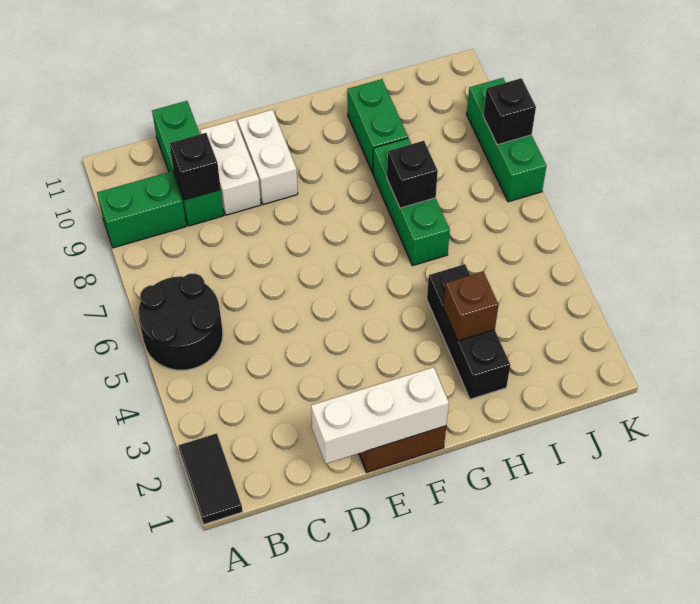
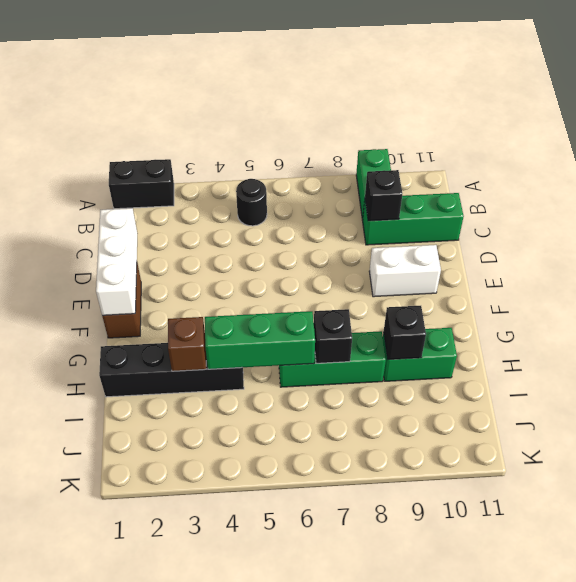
black tile A1:A2 level 1 -> black brick A1:A2 level 1
black round brick A5:B6 level 1 -> black round brick B5 level 1
white brick D9:D10 level 1 -> none
black brick H2:H4 level 1 -> black brick H1:H4 level 1
green brick K7:K9 level 1 -> green brick H4:H6 level 2
black brick K8 level 2 -> black brick H9 level 2

